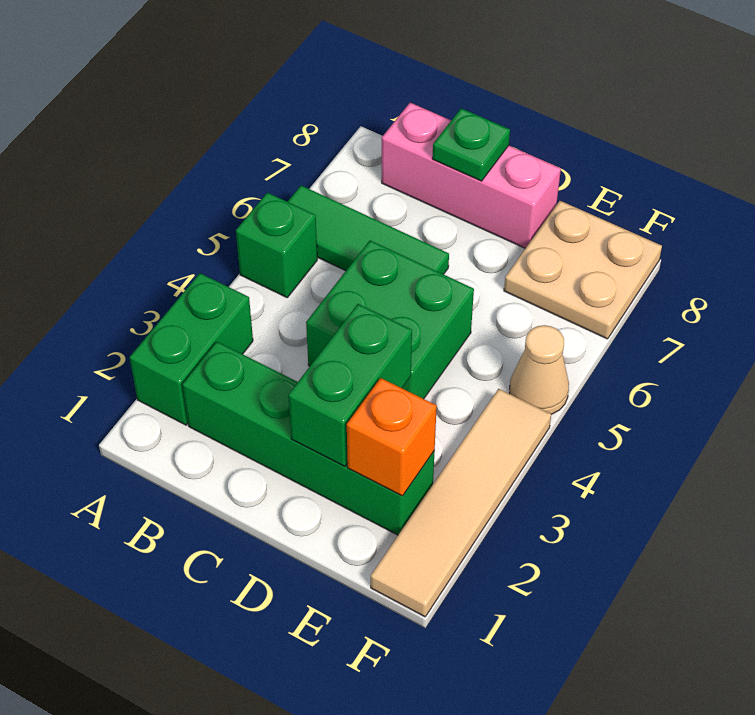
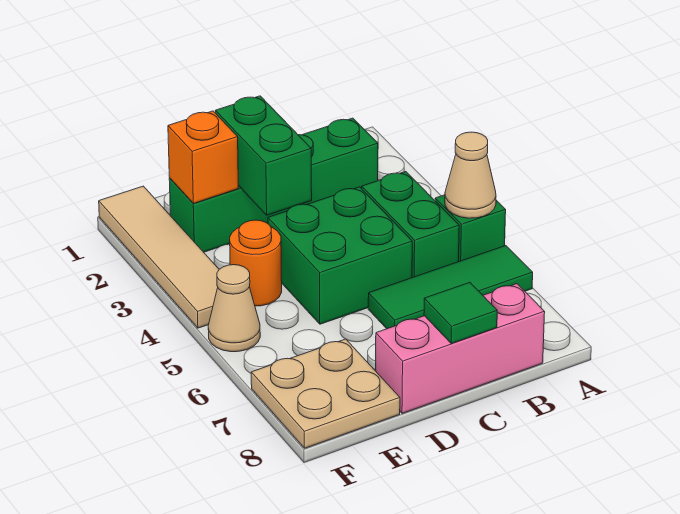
green brick A2:A3 level 1 -> green brick B4:B5 level 1
none -> tan cone A5 level 2
green plate C8 level 2 -> green tile C8 level 2
none -> orange round brick E4 level 1

